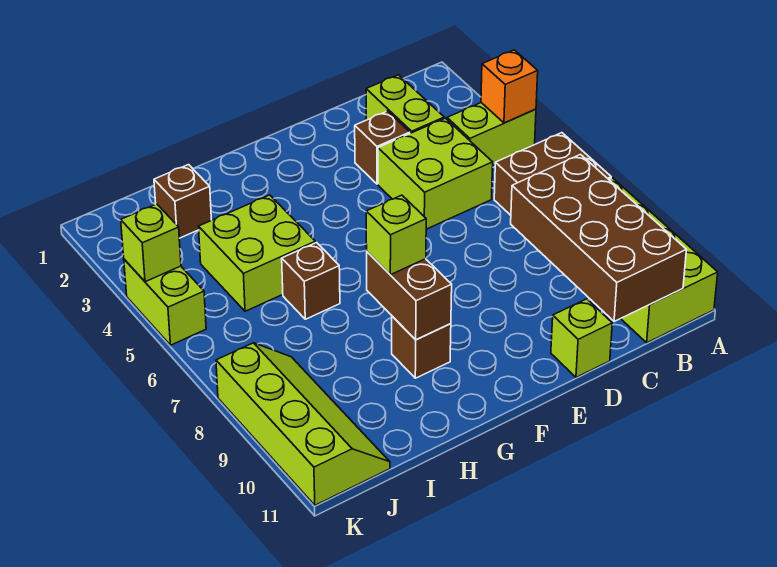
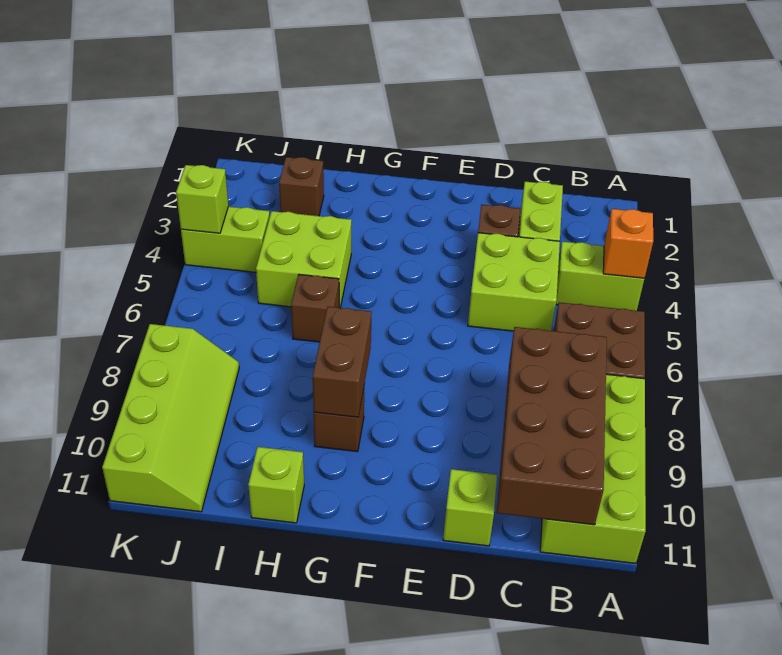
lime brick G8 level 3 -> lime brick H11 level 1
lime brick K4:K5 level 1 -> lime brick J4:K4 level 1

